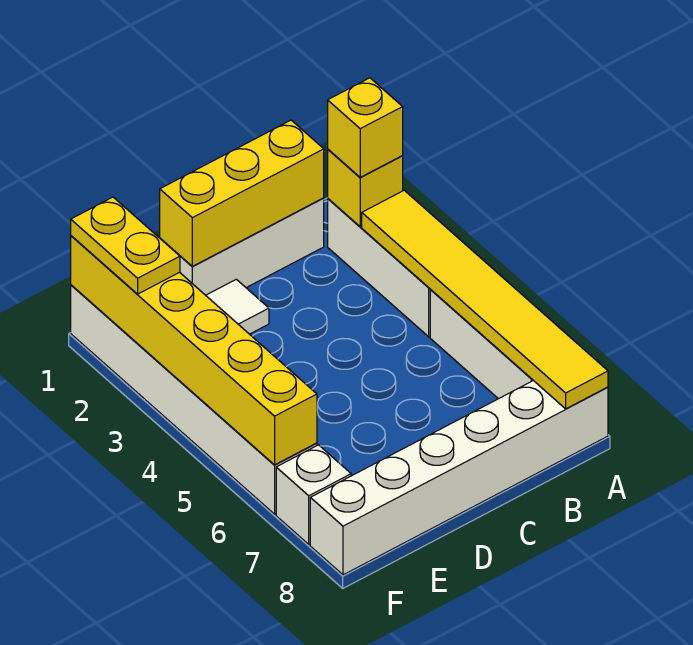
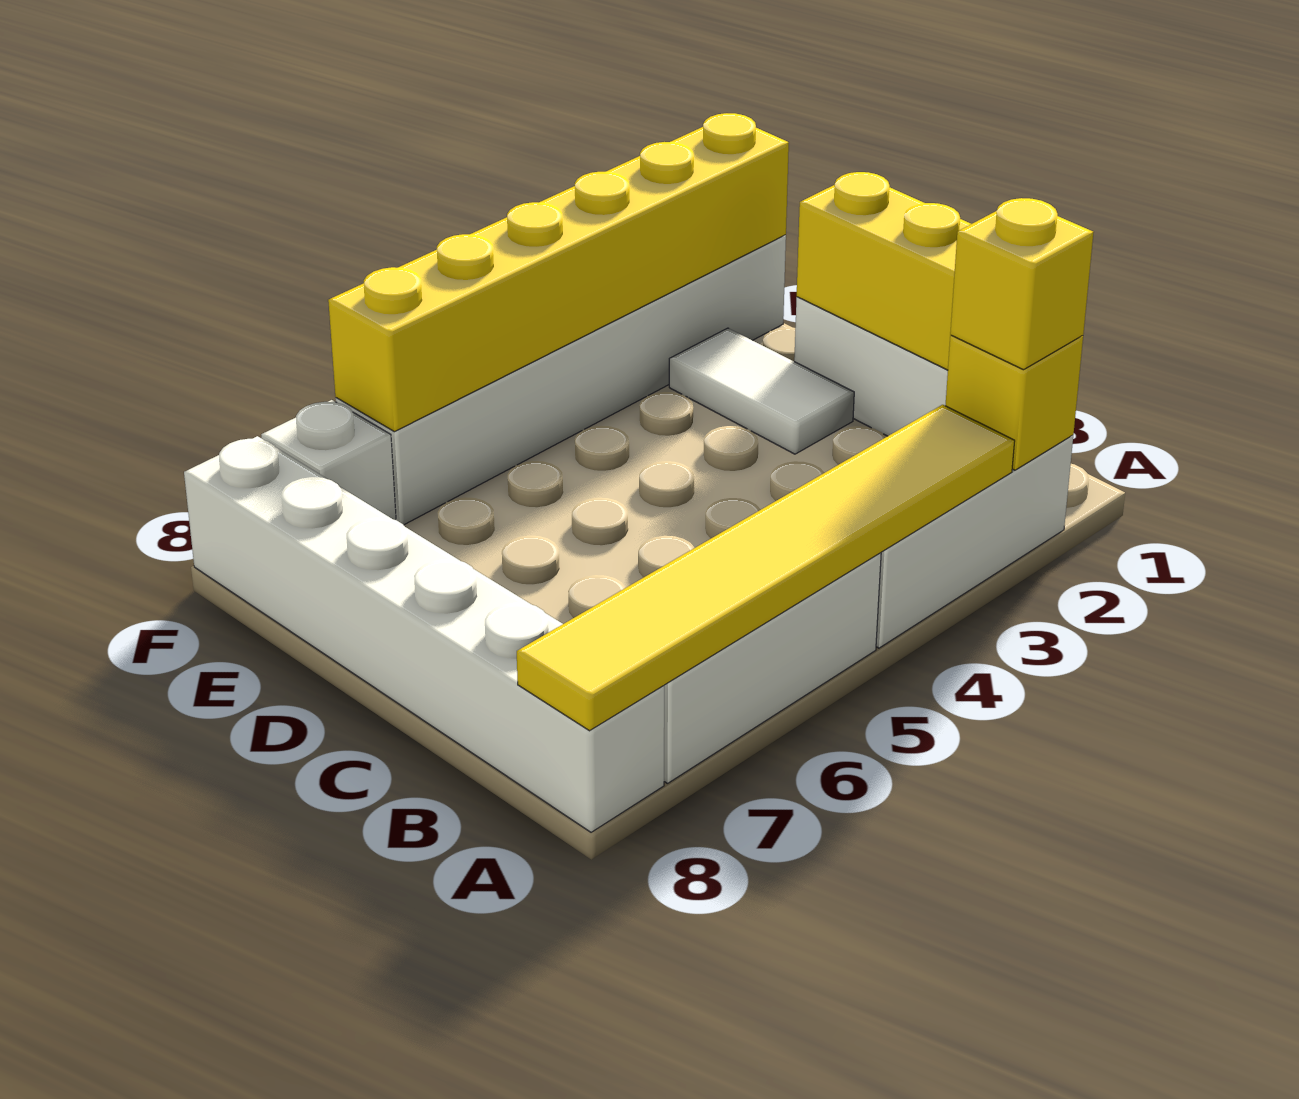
yellow plate F1:F2 level 3 -> none

